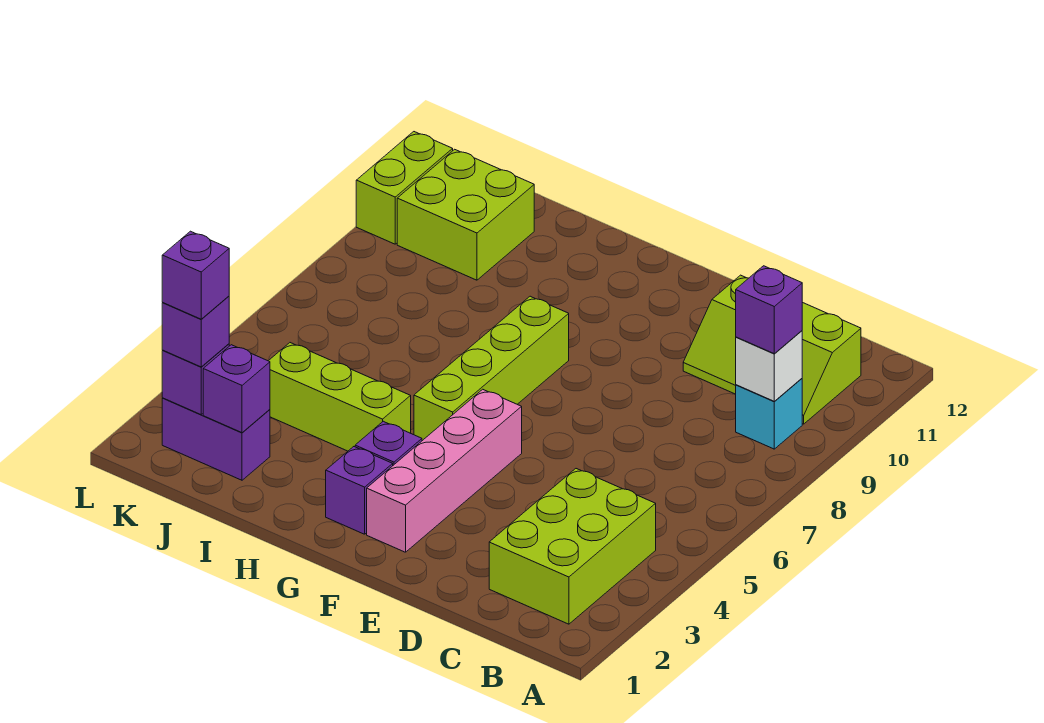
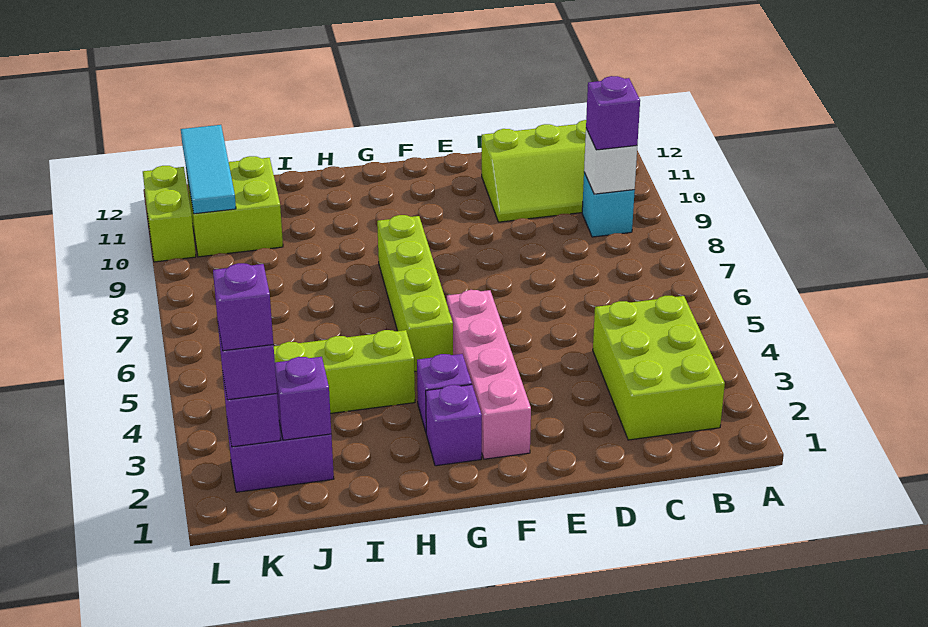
none -> cyan tile K10:K12 level 2

